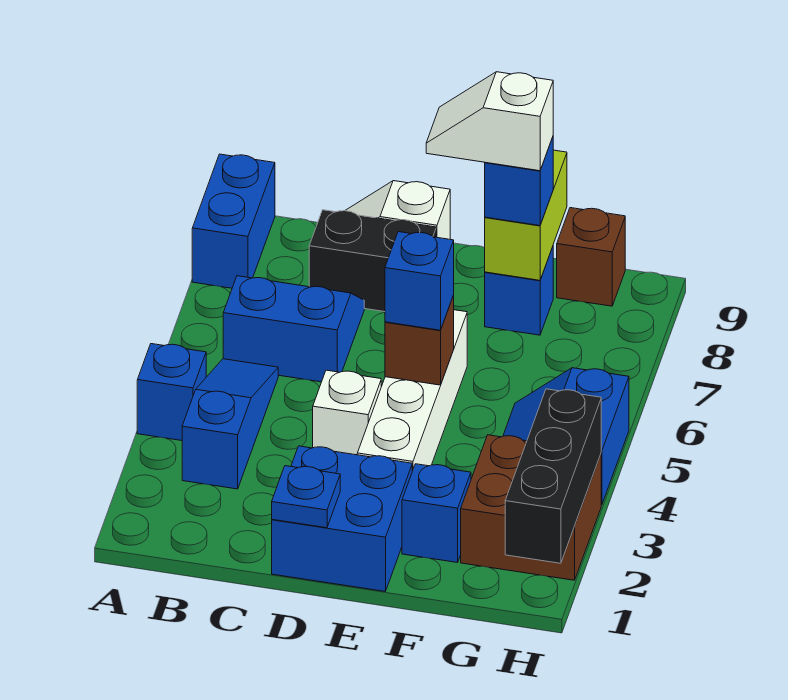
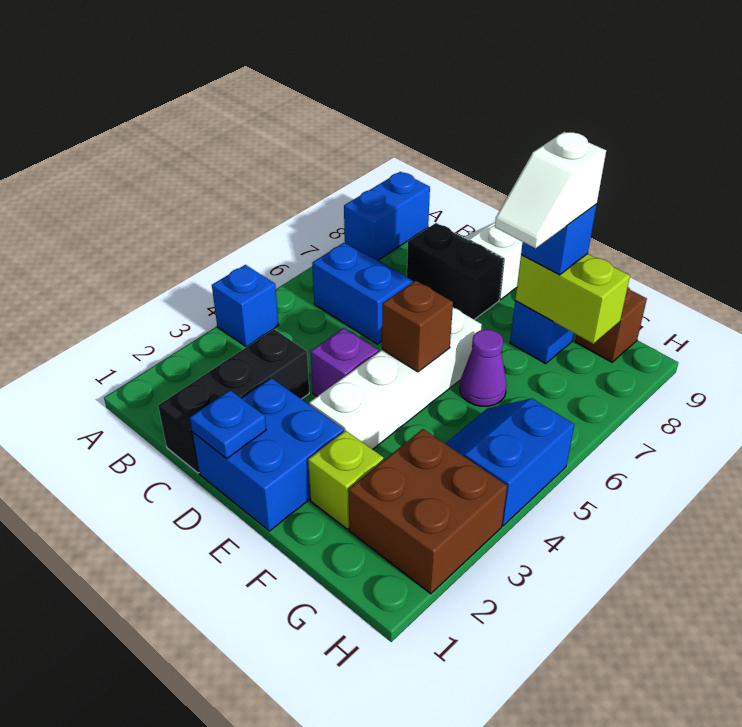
blue slope B3:B5 level 1 top 3 -> none
white brick D4 level 1 -> purple brick D4 level 1
blue brick E5 level 3 -> none
white slope E8:F8 level 4 top F -> white slope F7:F8 level 4 top 8
blue brick F2 level 1 -> lime brick F2 level 1
none -> purple cone F6 level 1
lime brick F8:F9 level 2 -> lime brick F8:G8 level 2
black brick H1:H3 level 2 -> black brick C1:C3 level 1

